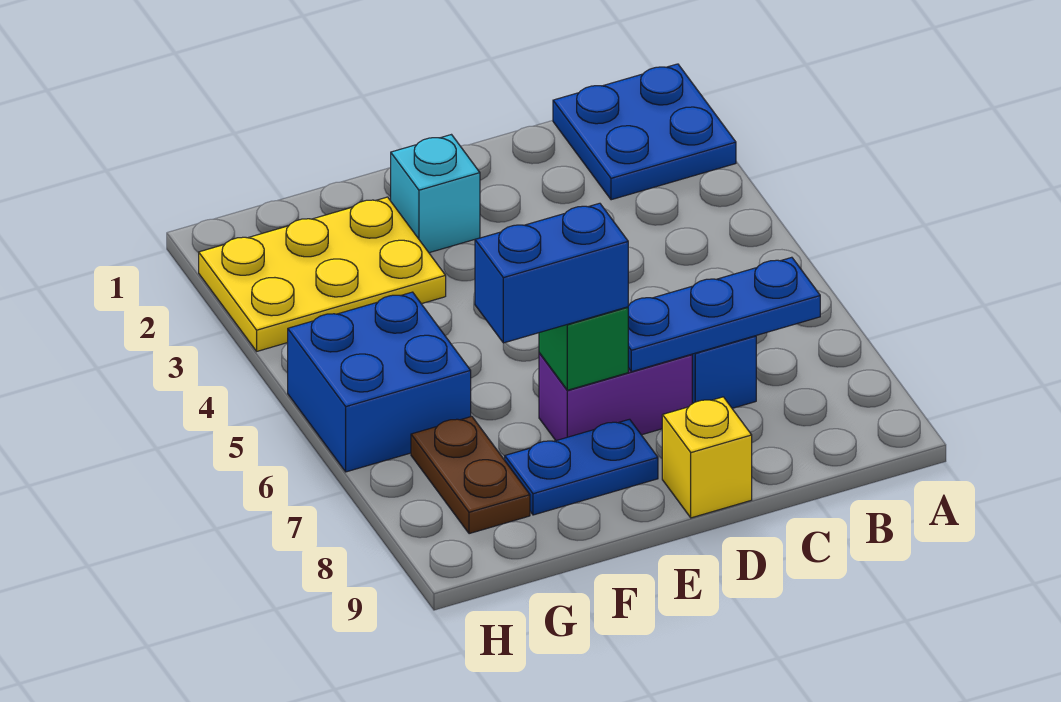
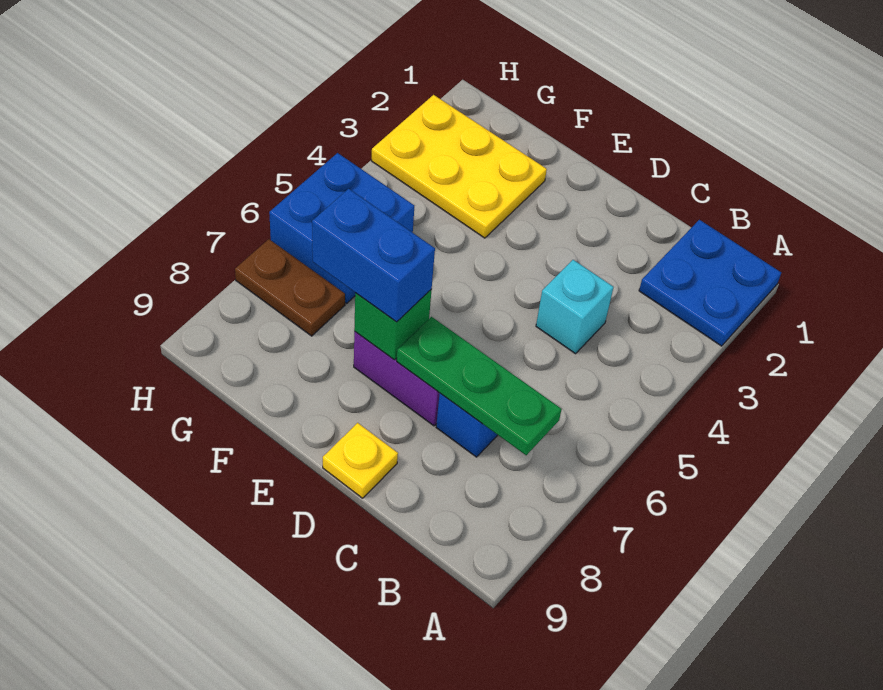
blue plate B7:D7 level 2 -> green plate B7:D7 level 2
yellow brick D9 level 1 -> yellow plate D9 level 1
cyan brick E2 level 1 -> cyan brick C4 level 1
blue plate E8:F8 level 1 -> none
brown plate G7:G8 level 1 -> brown plate G7:H7 level 1

